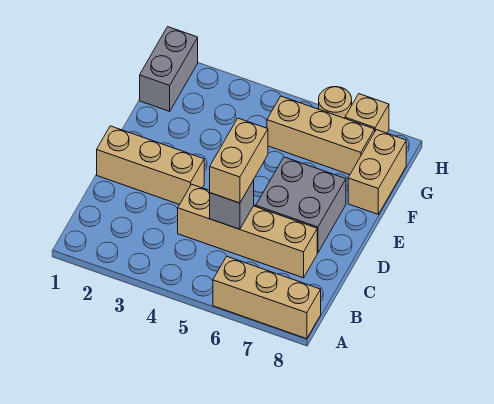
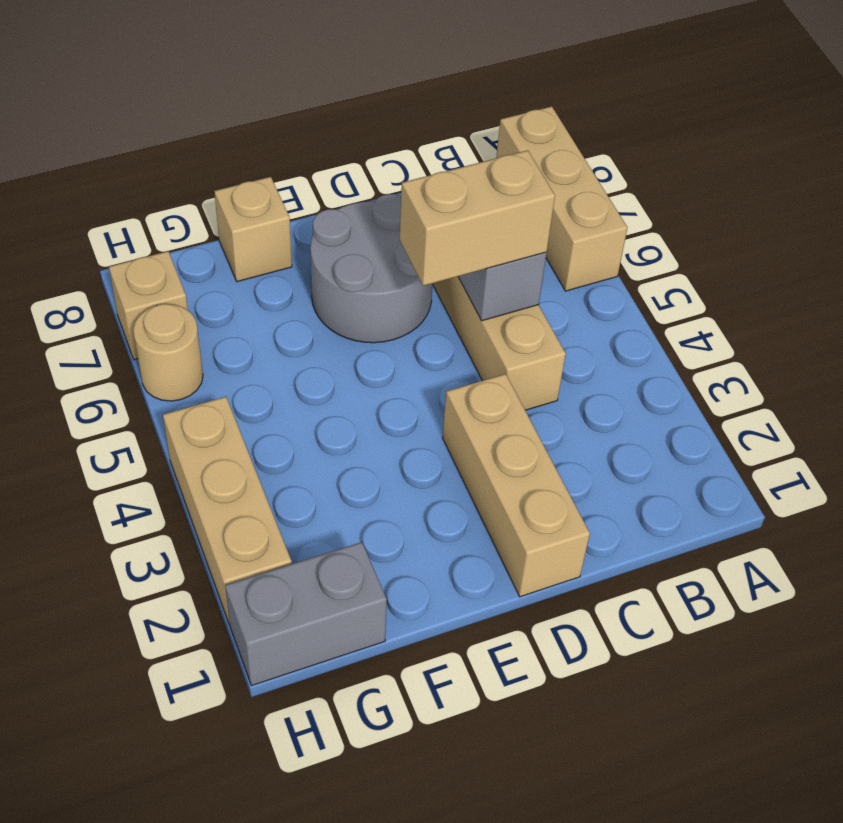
grey brick D6:E7 level 1 -> grey round brick D6:E7 level 1
tan brick F8:G8 level 1 -> tan brick F8 level 1
tan brick G5:G7 level 1 -> tan brick H2:H4 level 1

